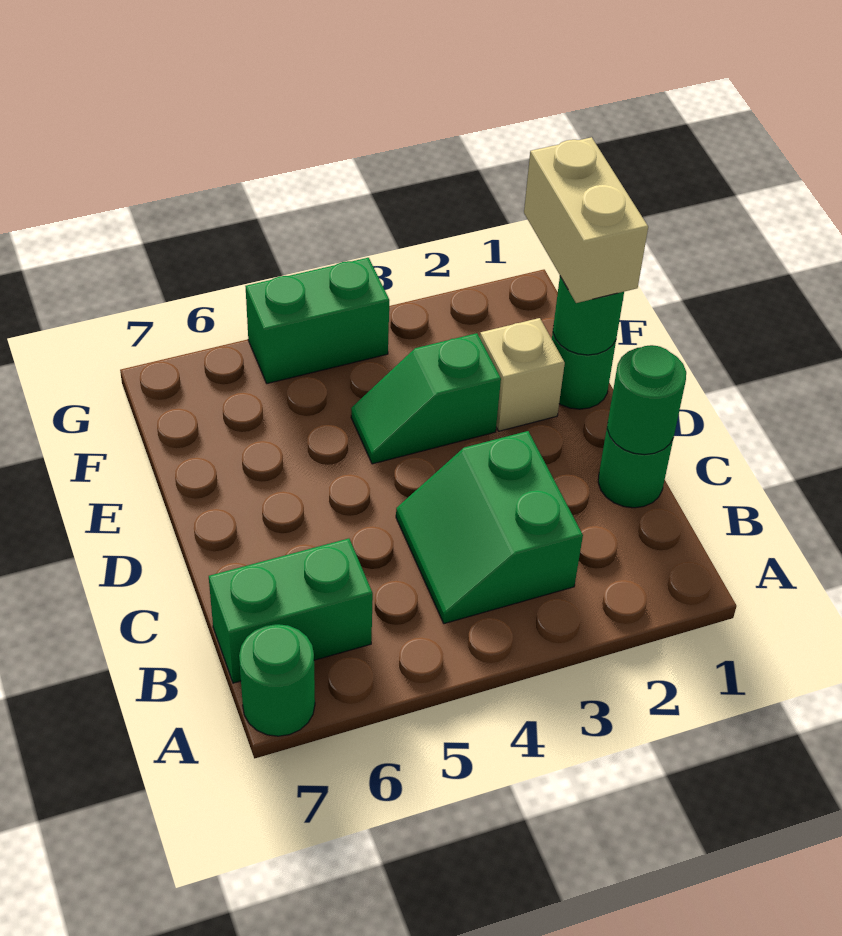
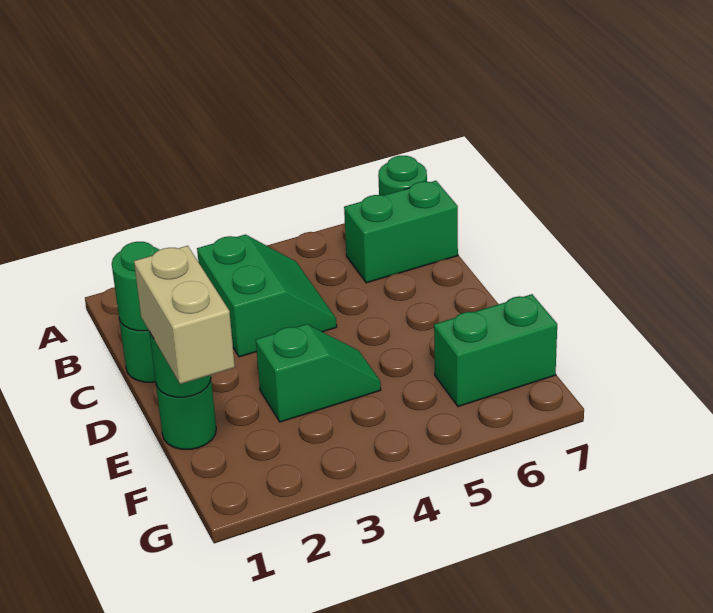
tan brick E2 level 1 -> none
green brick G4:G5 level 1 -> green brick F6:F7 level 1

